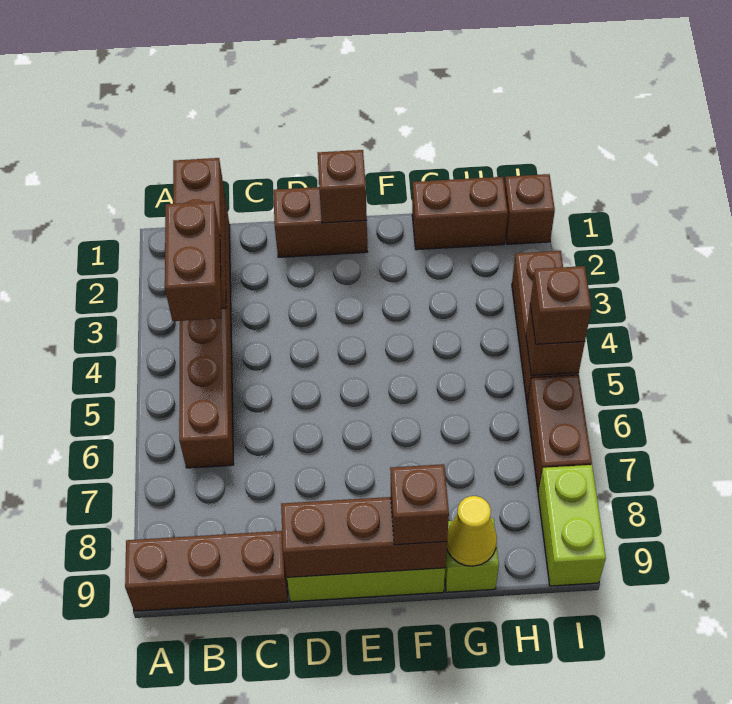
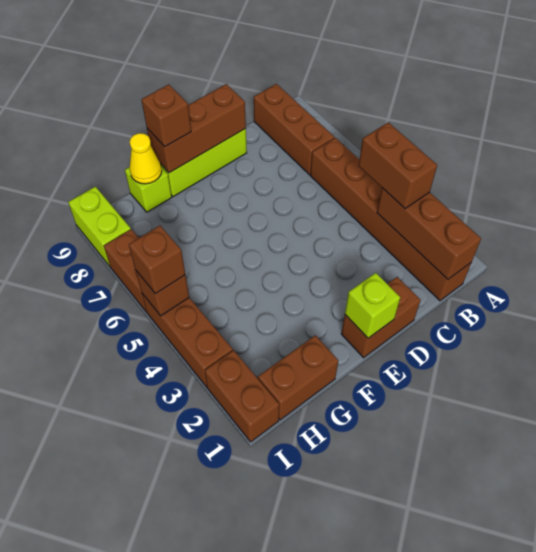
brown brick A9:C9 level 1 -> brown brick B7:B9 level 1
brown brick E1 level 2 -> lime brick E1 level 2
brown brick I1 level 1 -> brown brick I1:I2 level 1

